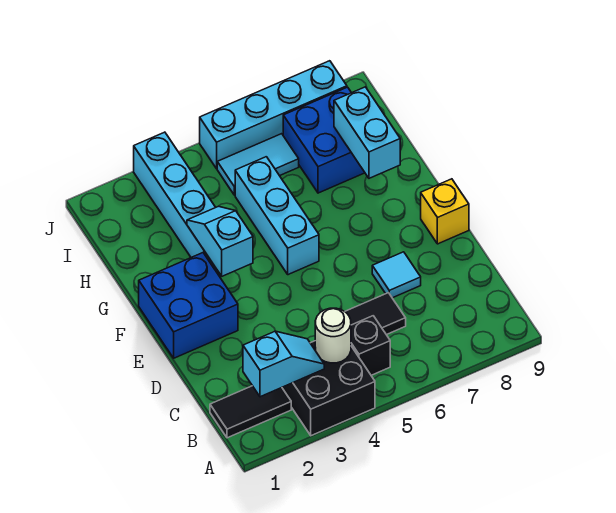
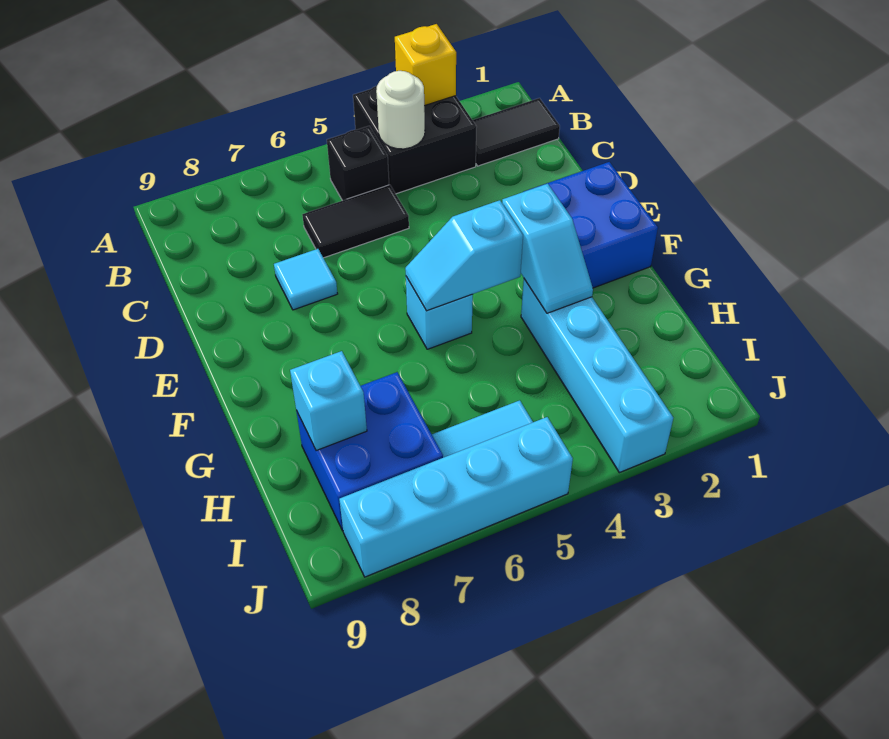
cyan slope B2:B3 level 2 top 2 -> cyan slope F4:F5 level 2 top 4
yellow brick E9 level 1 -> yellow brick A3 level 2
cyan brick F5:H5 level 1 -> cyan brick F5 level 1
cyan brick G8:H8 level 2 -> cyan brick H8 level 2

